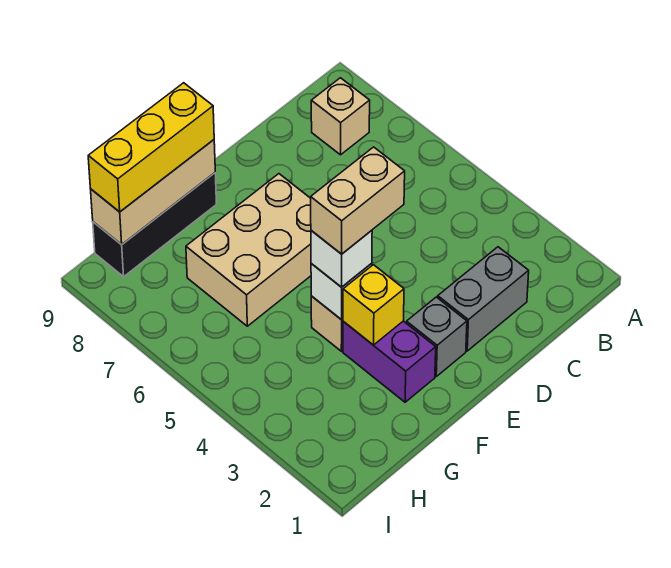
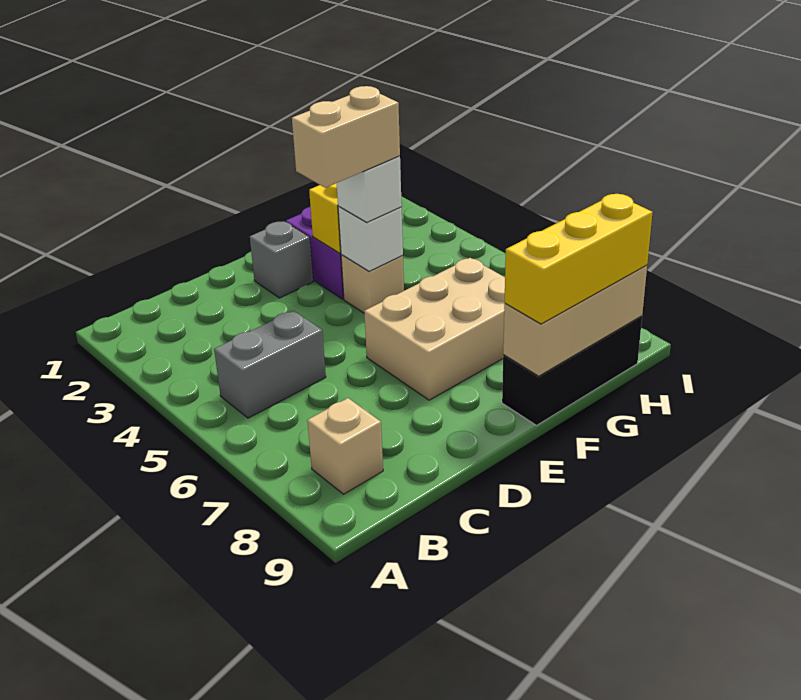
grey brick C2:D2 level 1 -> grey brick B5:C5 level 1

